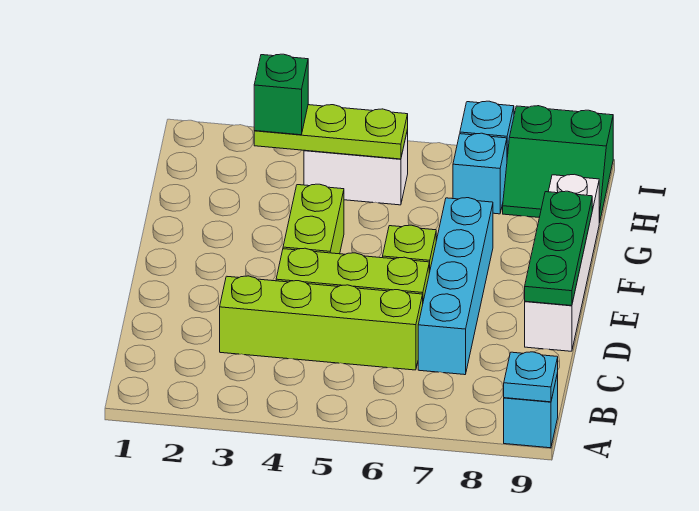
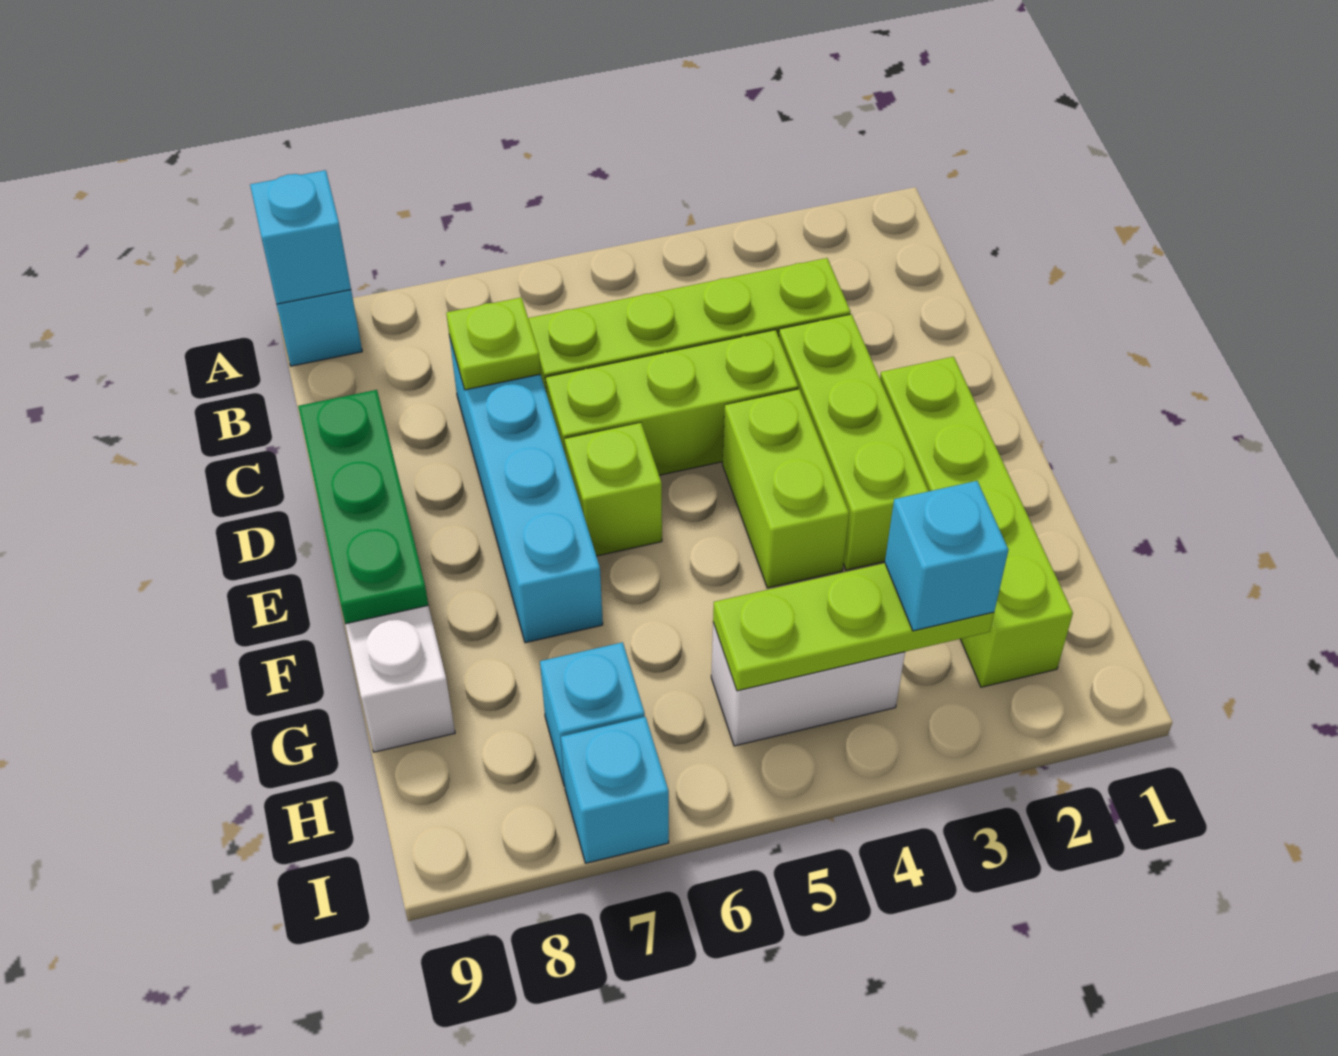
cyan plate A9 level 2 -> cyan brick A9 level 2
none -> lime plate C7 level 2
none -> lime brick D3:F3 level 1
none -> lime brick E2:H2 level 1
green brick H3 level 3 -> cyan brick H3 level 3
green slope H8:I9 level 1 top I -> none

